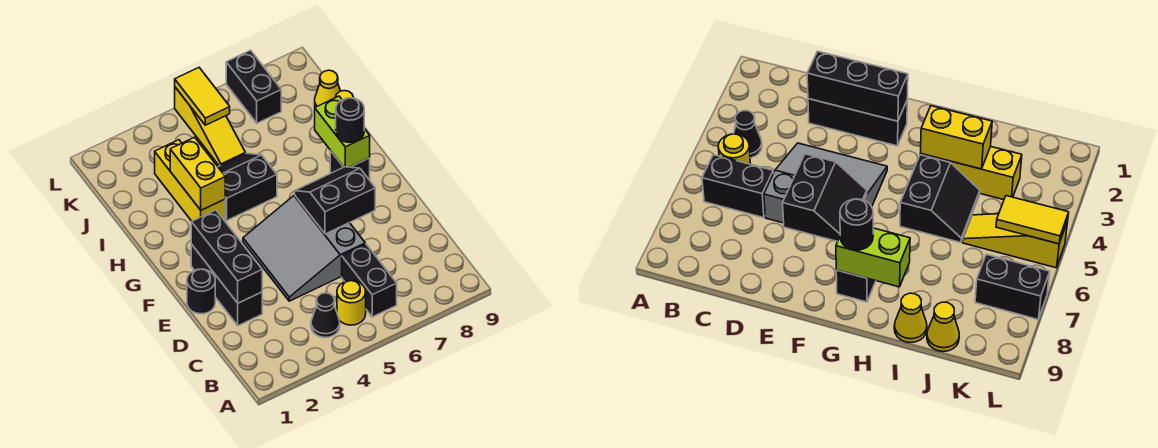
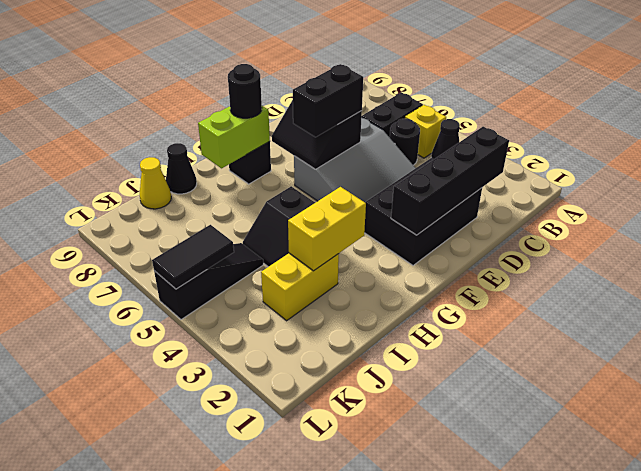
yellow round brick B5 level 1 -> yellow brick B5 level 1
black brick D2:F2 level 1 -> black brick D2:F3 level 1
black brick D2:F2 level 2 -> black brick C2:F2 level 2
black round brick E1 level 1 -> black round brick C5 level 1
yellow brick H3:J3 level 1 -> yellow brick I3:J3 level 1
yellow cone I9 level 1 -> black cone I9 level 1
yellow slope J5:L5 level 1 top L -> black slope J5:L5 level 1 top L
yellow tile K5:L5 level 2 -> black tile K5:L5 level 2
black brick K7:L7 level 1 -> black brick E6:F6 level 3

